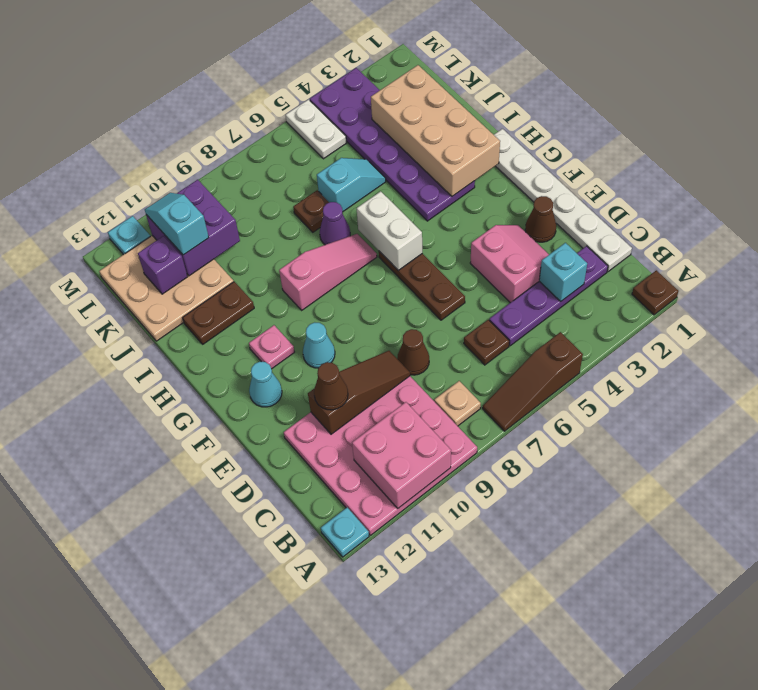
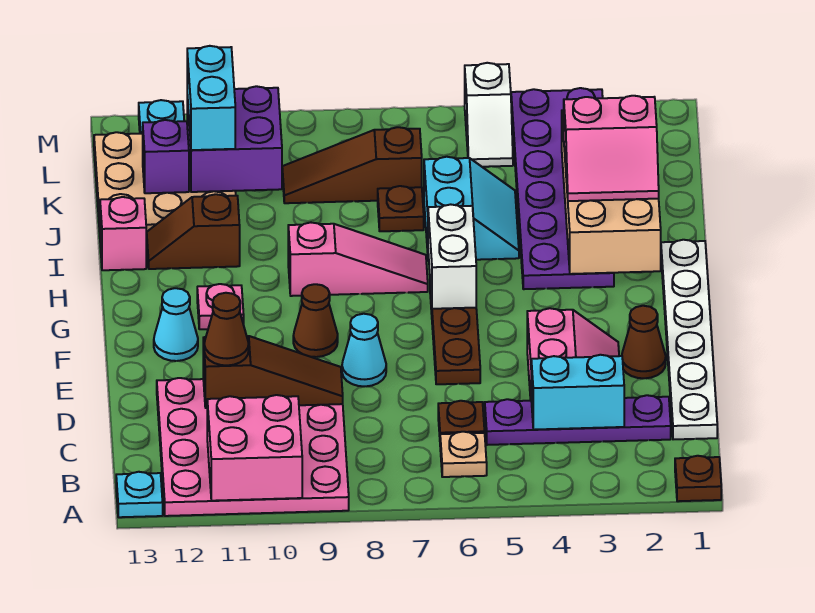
brown slope A5:A7 level 1 top 5 -> brown slope K7:K9 level 1 top 7
tan plate B8 level 1 -> tan plate B6 level 1
cyan brick C3 level 2 -> cyan brick C3:C4 level 2
brown cone D8 level 1 -> brown cone F9 level 1
cyan cone F10 level 1 -> cyan cone E8 level 1
none -> pink slope I2:J3 level 3 top J
purple cone I7 level 1 -> none
brown plate I11:I12 level 1 -> brown slope I11:I12 level 1 top 11
none -> pink brick I13 level 1
cyan slope J5:J6 level 1 top 6 -> cyan slope I5:J6 level 1 top 6
cyan slope K11:L11 level 3 top K -> cyan brick K11:L11 level 3
white plate L5:M5 level 1 -> white slope L5:M5 level 1 top M

